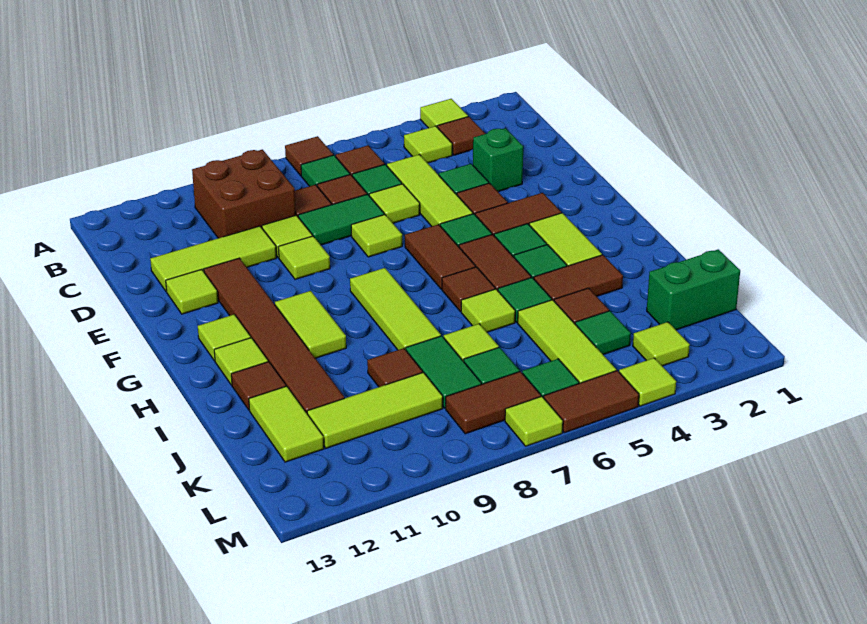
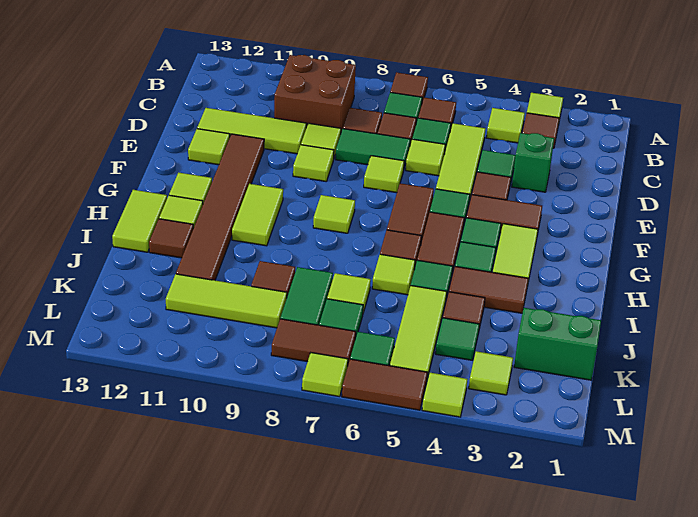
lime tile G8:I8 level 1 -> lime tile G8 level 1
lime tile J12:K12 level 1 -> lime tile H13:I13 level 1

